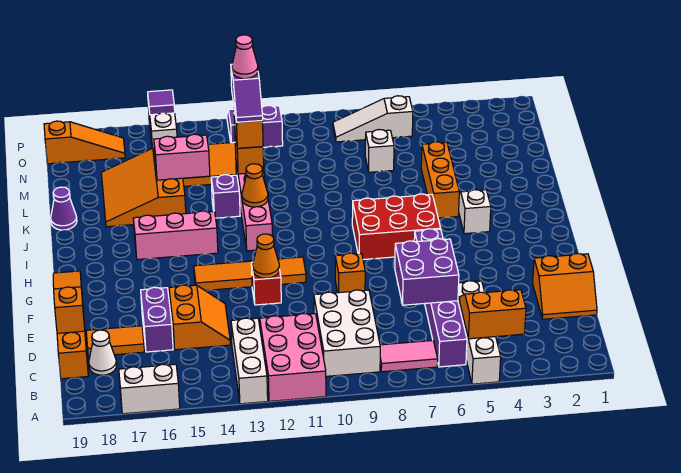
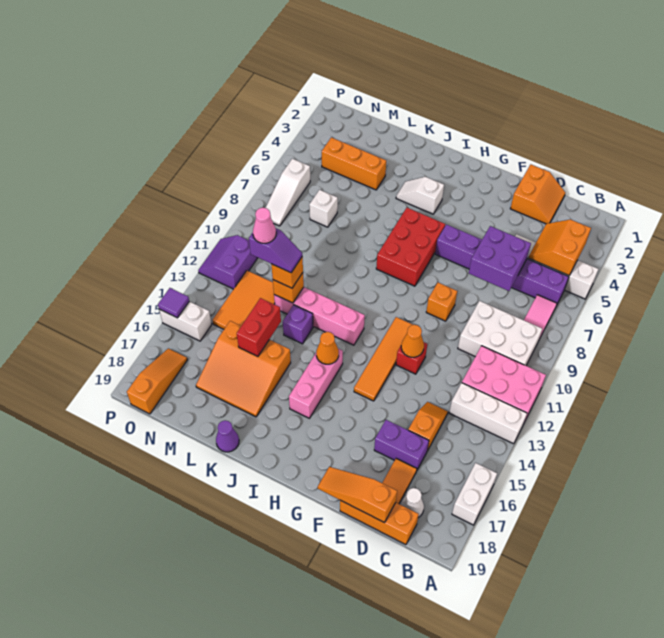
orange slope D14:E15 level 1 top 15 -> orange slope D14:D15 level 1 top 15
orange brick J5:L5 level 1 -> orange brick L4:N4 level 1
orange cone J12 level 2 -> orange cone I14 level 2
pink brick L14:L15 level 2 -> red brick L14:L15 level 2

